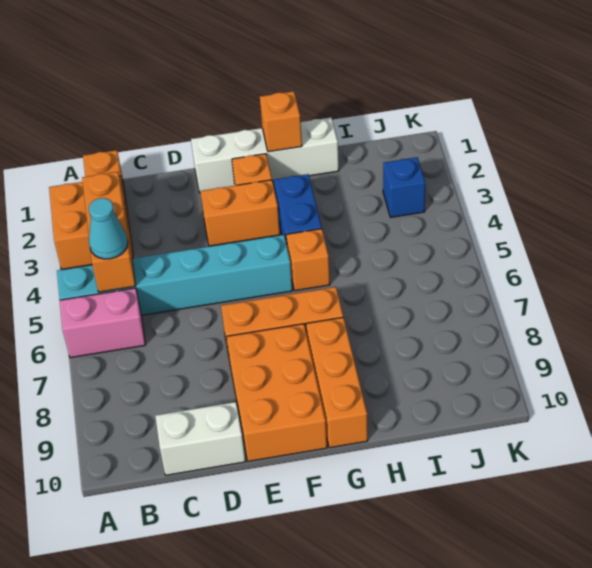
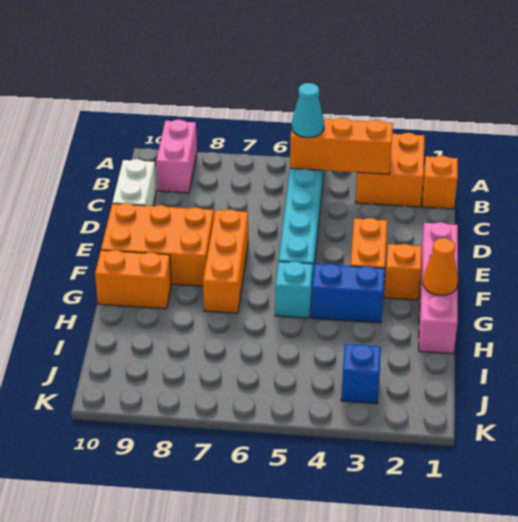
pink brick A6:B6 level 1 -> pink brick A9:B9 level 1
white brick E1:H1 level 1 -> pink brick E1:H1 level 1
orange brick G1 level 2 -> orange cone G1 level 2
orange brick G5 level 1 -> cyan brick G5 level 1
orange brick G8:G10 level 1 -> orange brick G9:G10 level 1

